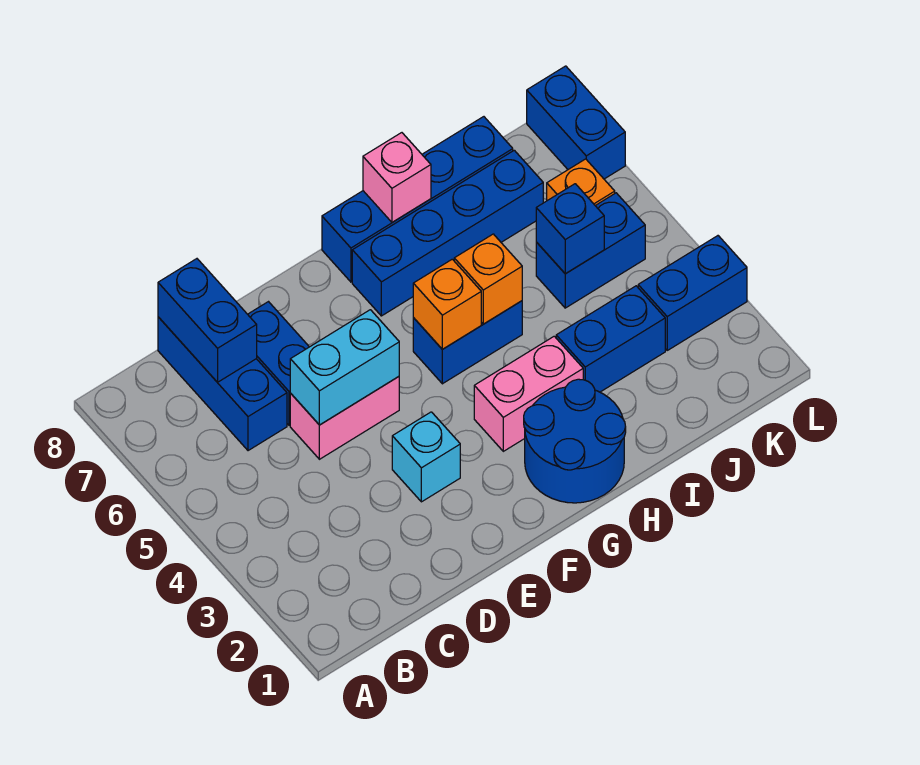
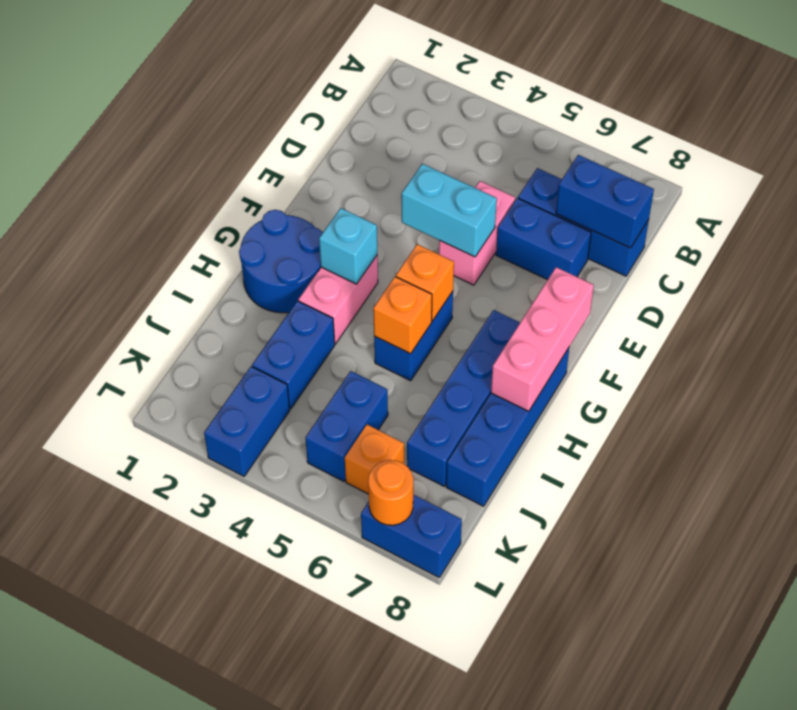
cyan brick D5:E5 level 2 -> cyan brick E4:E5 level 2
cyan brick E3 level 1 -> cyan brick G3 level 2
pink brick H8 level 2 -> pink brick F8:H8 level 2
blue brick J5 level 2 -> none
none -> orange round brick L7 level 2

